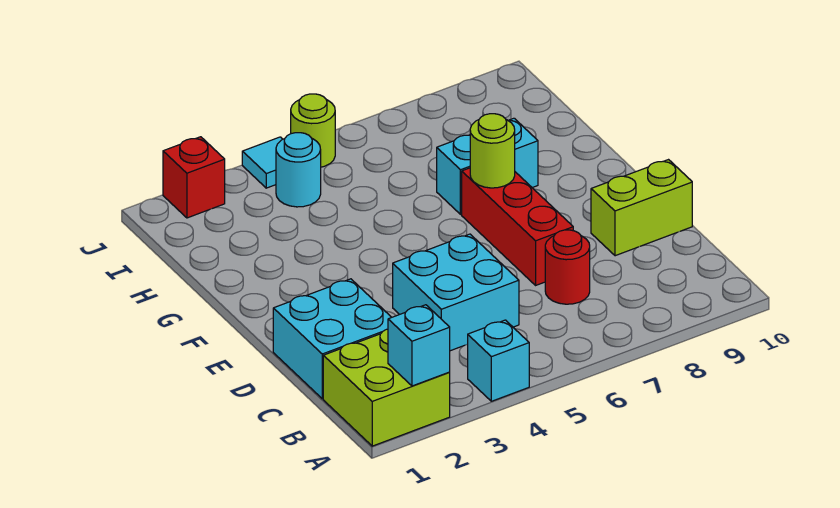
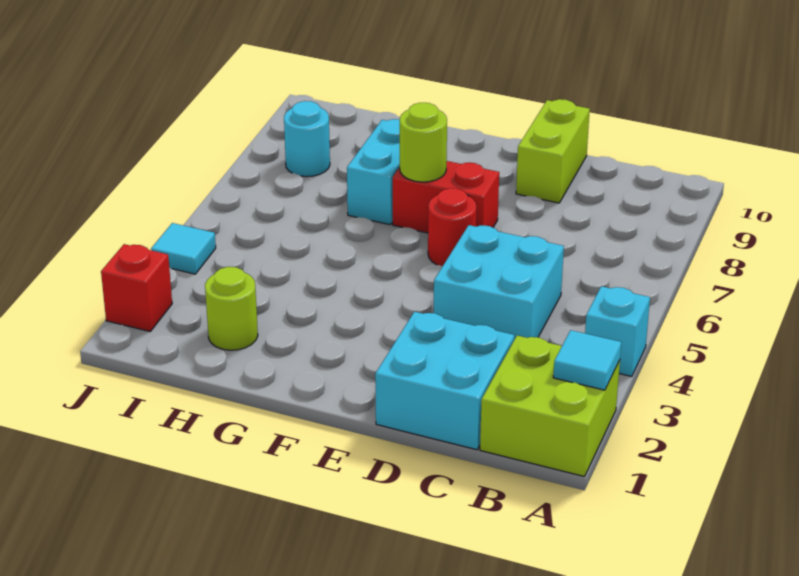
cyan brick A2 level 2 -> cyan tile A2 level 2
red round brick C7 level 1 -> red round brick E6 level 1
red brick D7:F7 level 1 -> red brick E7:F7 level 1
cyan round brick I4 level 1 -> cyan round brick I8 level 1
lime round brick J5 level 1 -> lime round brick H2 level 1

